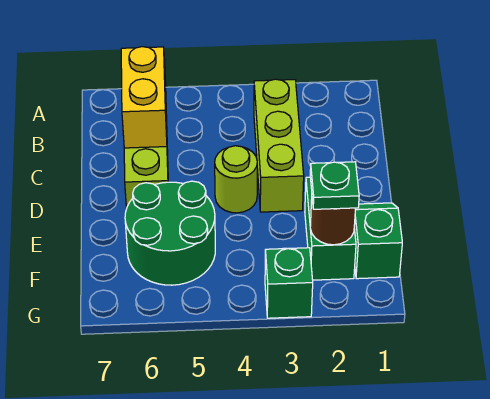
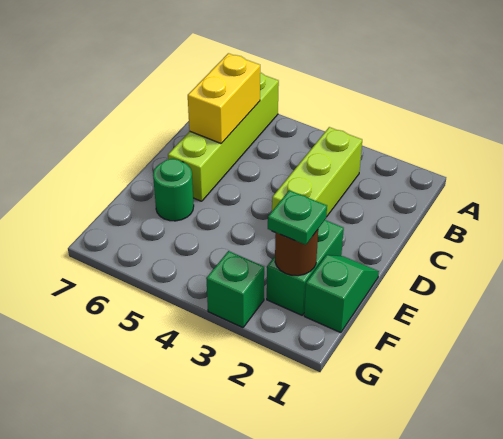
lime round brick D4 level 1 -> none
green round brick E5:F6 level 1 -> green round brick E6 level 1

